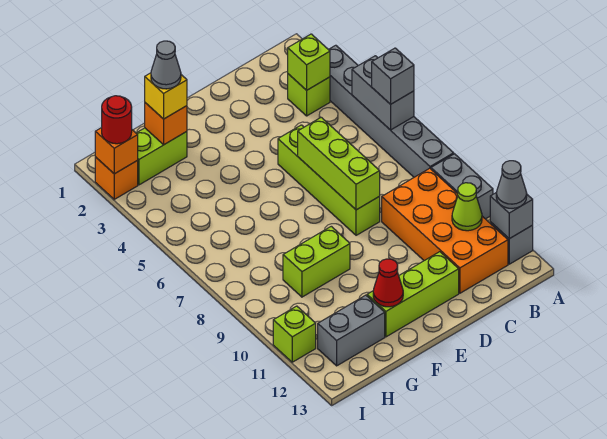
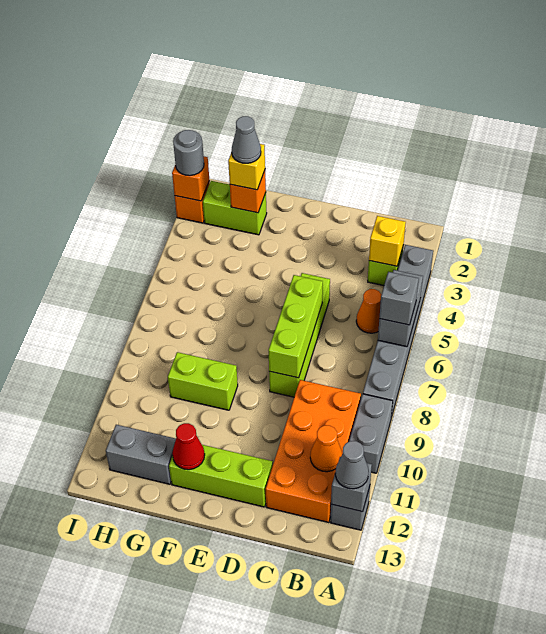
lime brick B3 level 2 -> yellow brick B3 level 2
none -> orange cone B5 level 1
lime cone B11 level 2 -> orange cone B11 level 2
red round brick I2 level 3 -> grey round brick I2 level 3
lime brick I11 level 1 -> none

